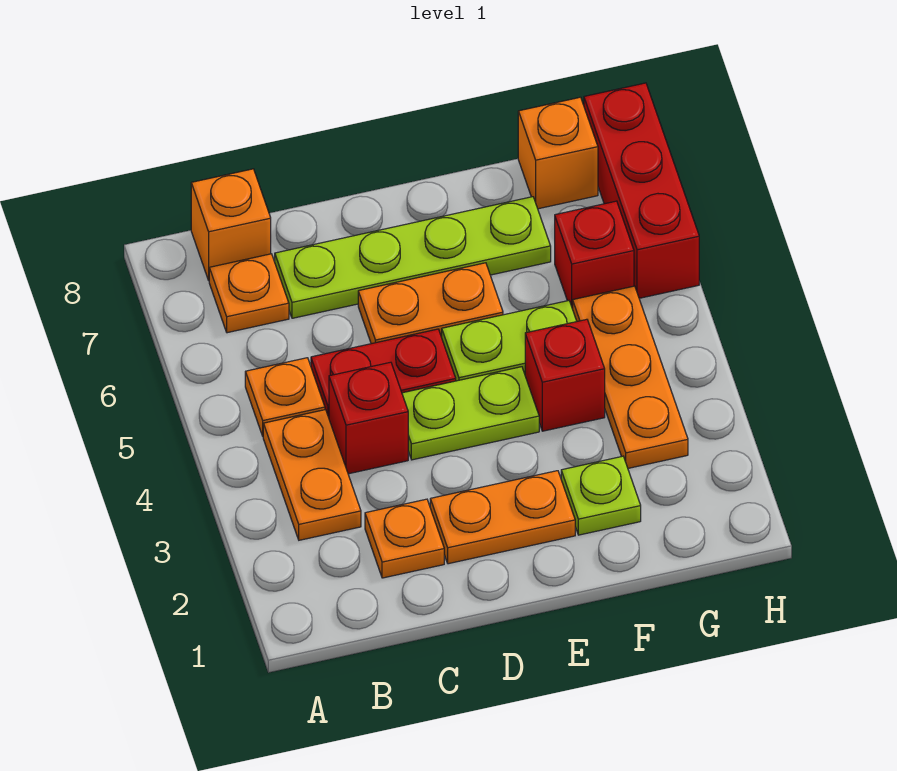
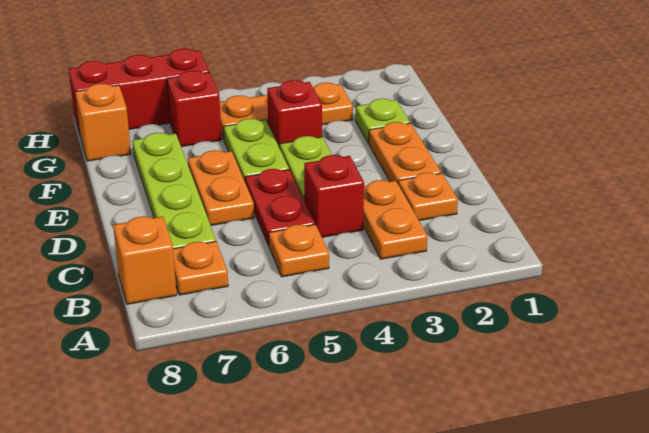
orange plate B3:B4 level 1 -> orange plate B3:C3 level 1

